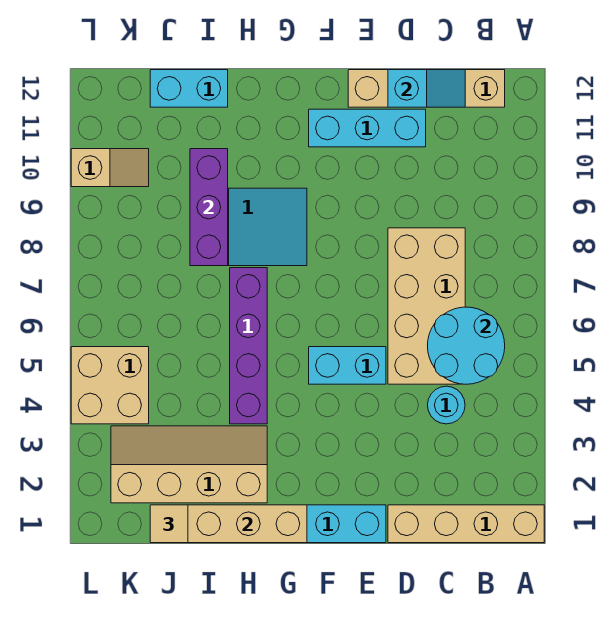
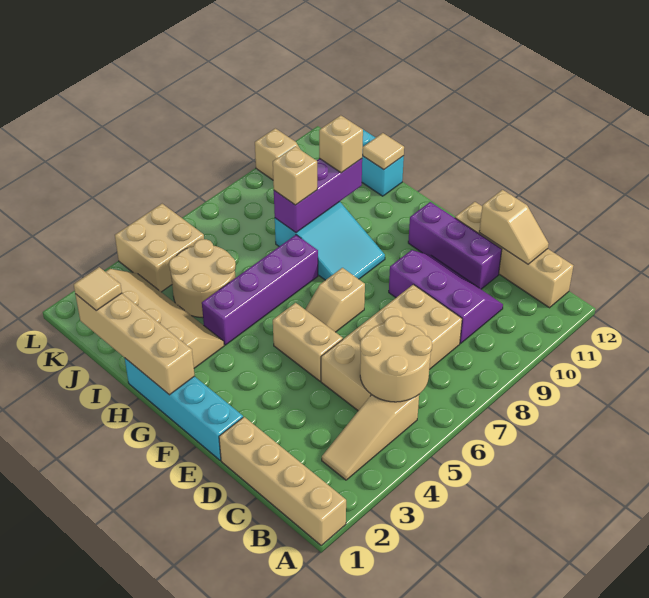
none -> tan slope B3:B5 level 1 top 5
cyan round brick B5:C6 level 2 -> tan round brick B5:C6 level 2
cyan round brick C4 level 1 -> none
none -> purple slope C9:E10 level 1 top 9
cyan slope C12:D12 level 2 top D -> tan slope C12:D12 level 2 top D
cyan brick D11:F11 level 1 -> purple brick D11:F11 level 1
cyan brick E5:F5 level 1 -> tan brick E5:F5 level 1
none -> tan slope F6:F7 level 1 top 7
none -> tan round brick I4:J5 level 1
none -> tan brick I8 level 3
none -> tan brick I10 level 3
none -> tan tile I12 level 2

